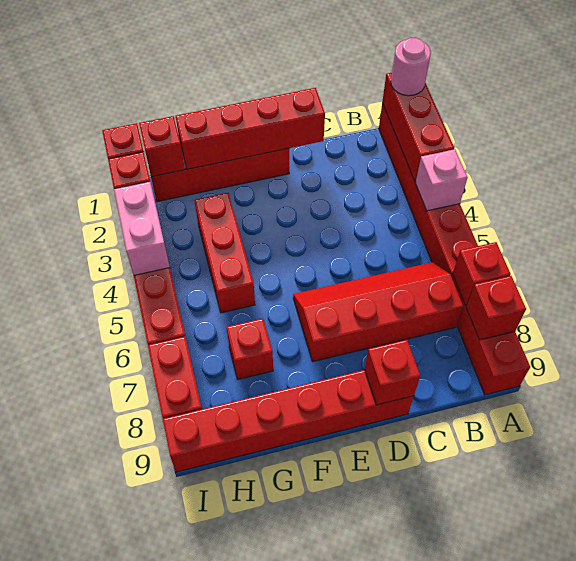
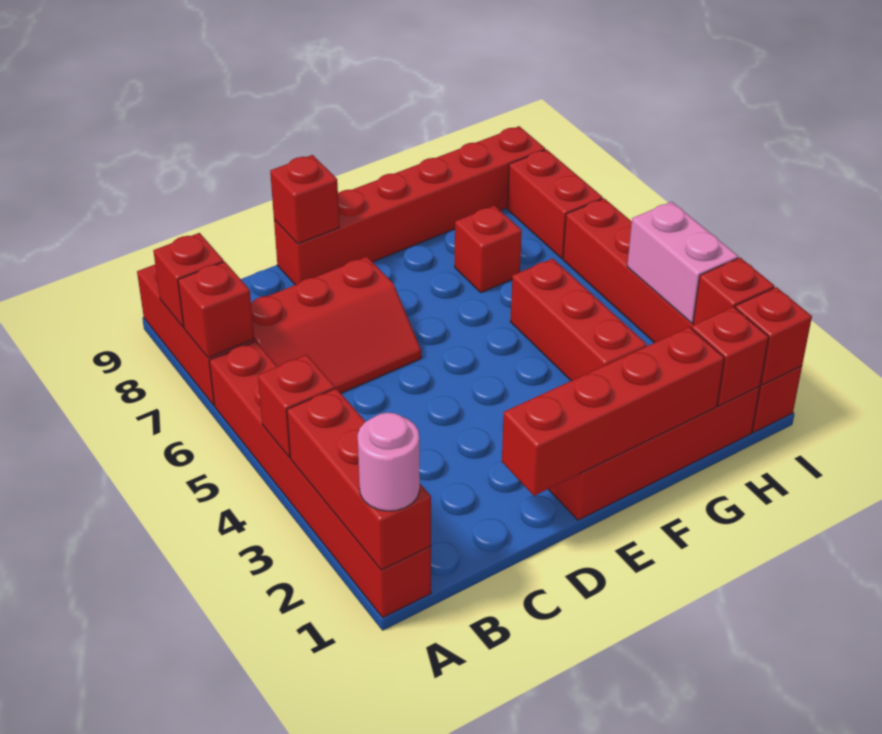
pink brick A4 level 2 -> red brick A4 level 2
red slope B6:E7 level 1 top 7 -> red slope B6:D7 level 1 top 7

